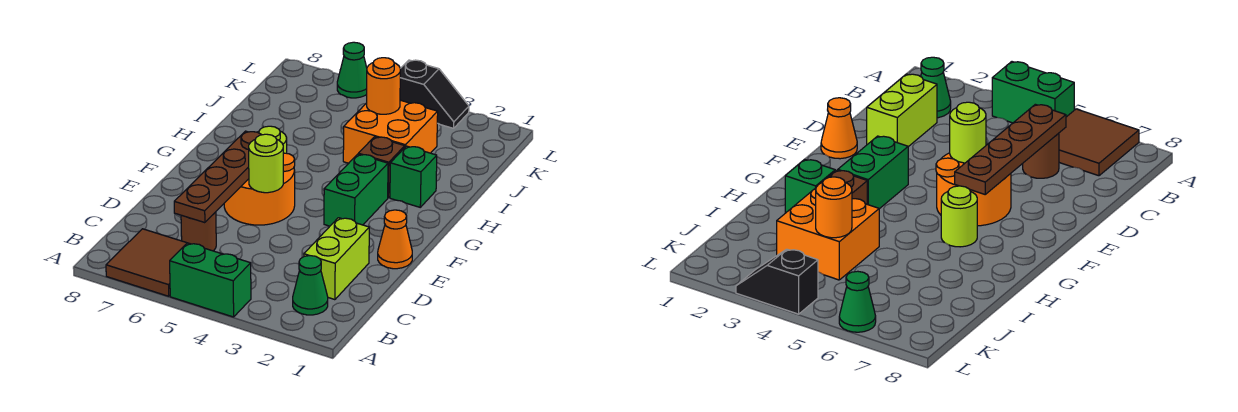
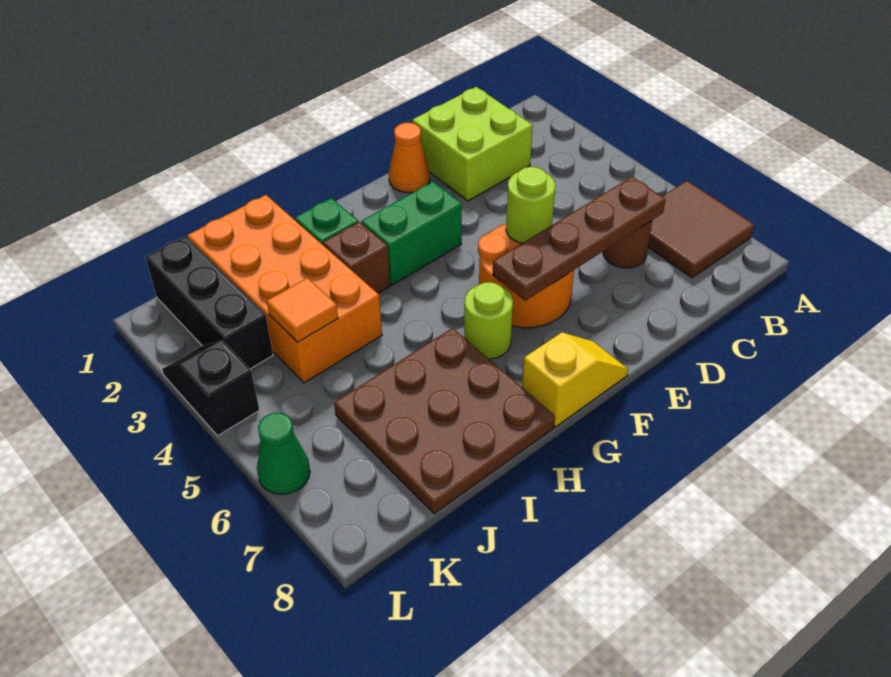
green brick A4:A5 level 1 -> none
green cone B2 level 1 -> none
lime brick C2:D2 level 1 -> lime brick C1:D2 level 1
none -> yellow slope F8:G8 level 1 top G
none -> brown plate H6:J8 level 1
orange brick I3:J4 level 1 -> orange brick I1:J4 level 1
orange round brick J4 level 2 -> orange tile J4 level 2
none -> black brick K1:K3 level 1

